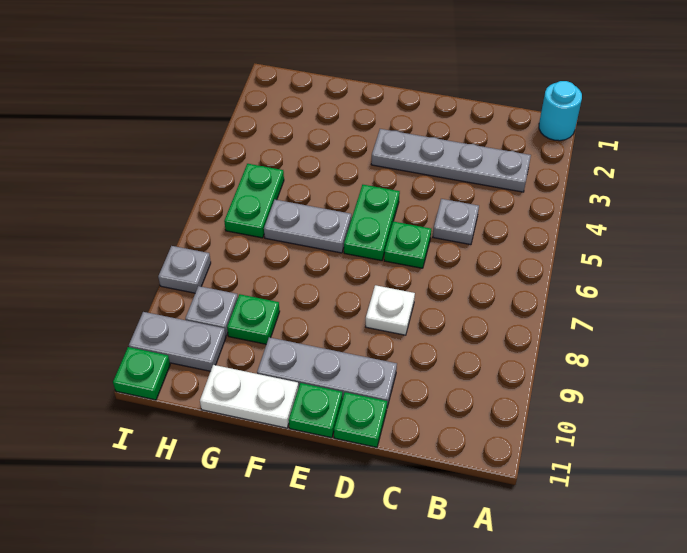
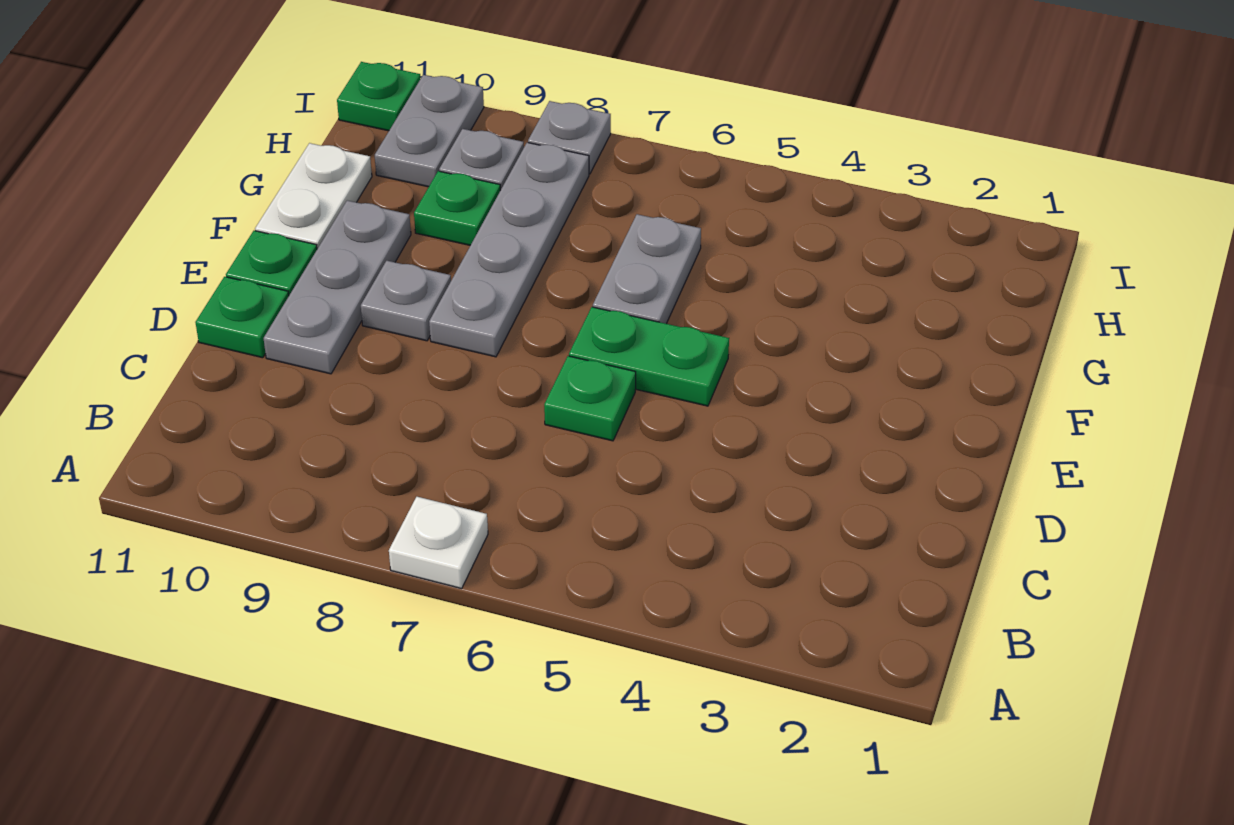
cyan round brick A1 level 1 -> none
grey plate B3:E3 level 1 -> grey plate E8:H8 level 1
grey plate C5 level 1 -> grey plate E9 level 1
white plate D8 level 1 -> white plate A7 level 1
green plate H5:H6 level 1 -> none

